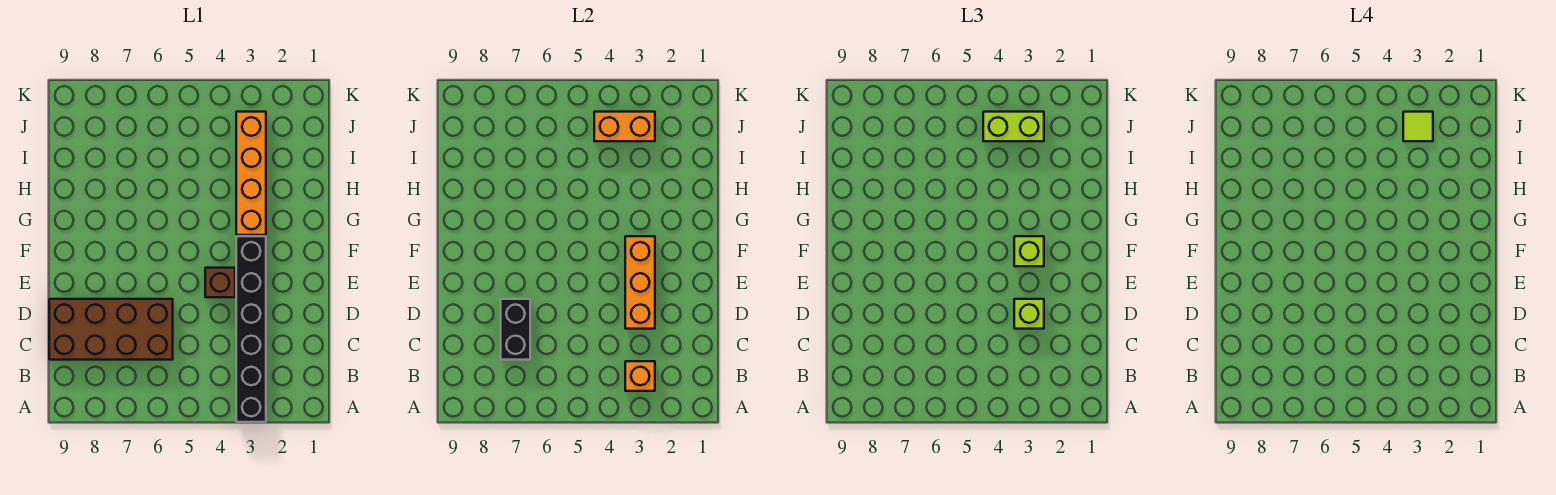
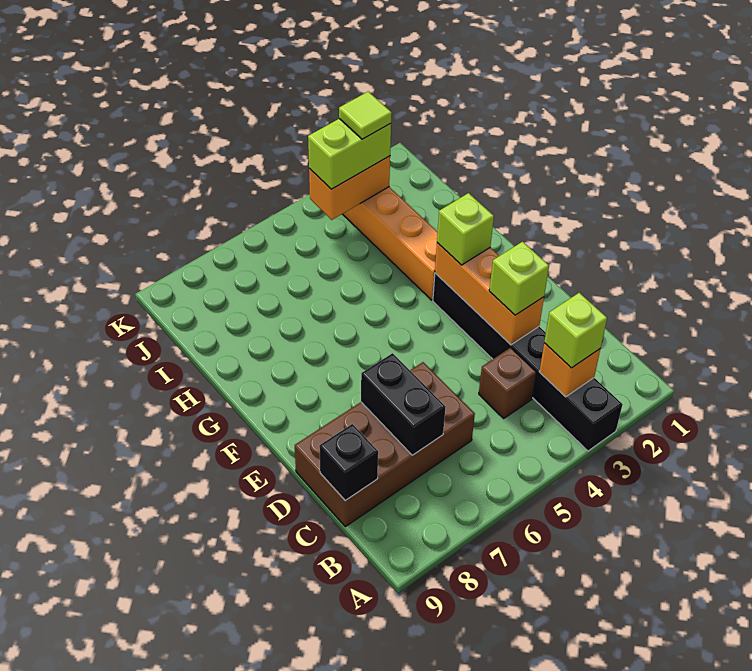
none -> lime brick B3 level 3
none -> black brick C9 level 2
brown brick E4 level 1 -> brown brick C4 level 1

